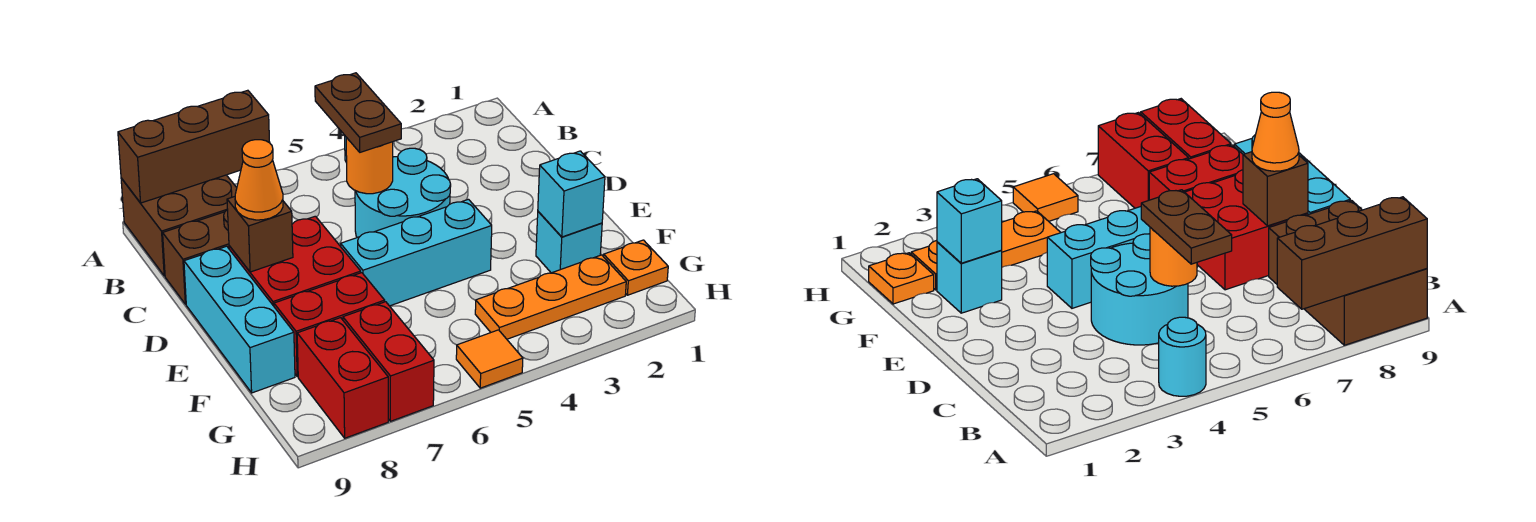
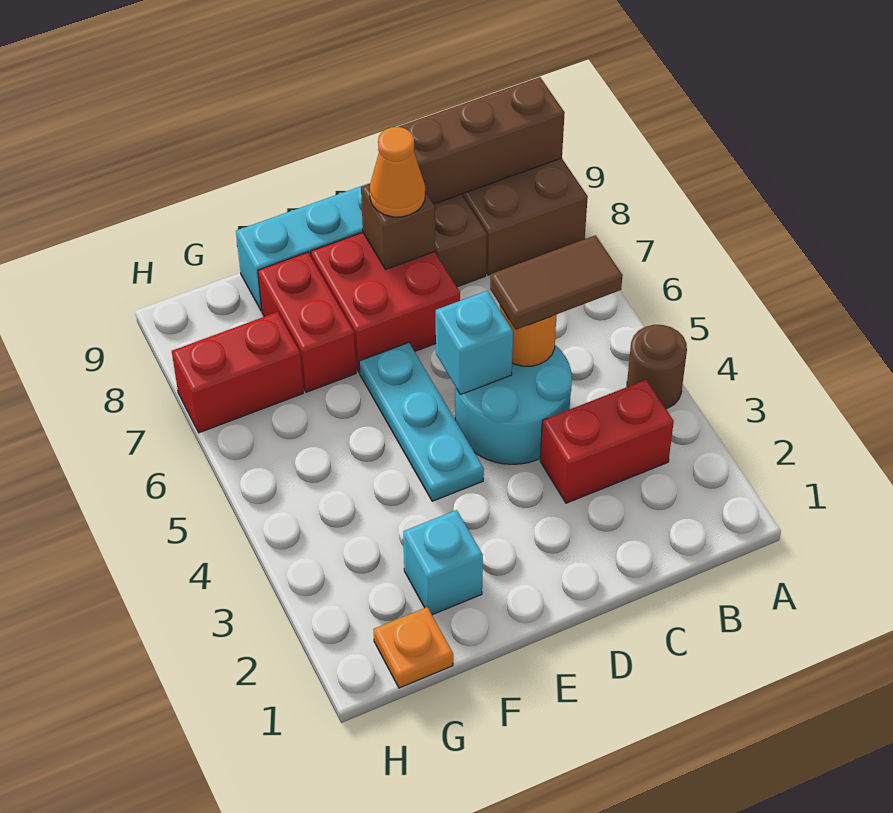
cyan round brick A4 level 1 -> brown round brick A4 level 1
brown brick A7:A9 level 2 -> brown brick A9:C9 level 2
brown plate B5:C5 level 3 -> brown tile B5:C5 level 3
cyan brick E4:E6 level 1 -> cyan plate E4:E6 level 1
cyan brick F2 level 2 -> cyan brick D5 level 2
orange plate G2:G4 level 1 -> none
red brick G8:H8 level 1 -> red brick B3:C3 level 1
orange tile H5 level 1 -> none

